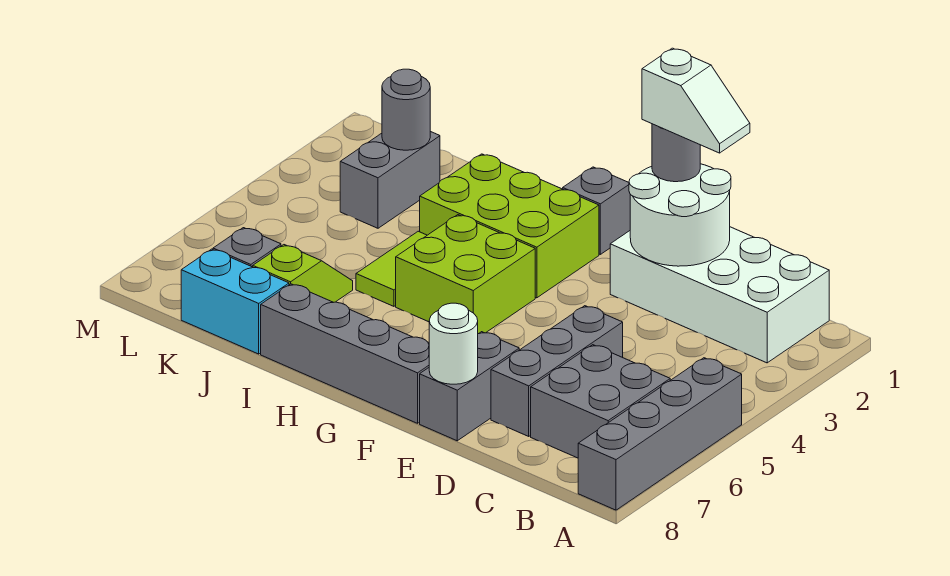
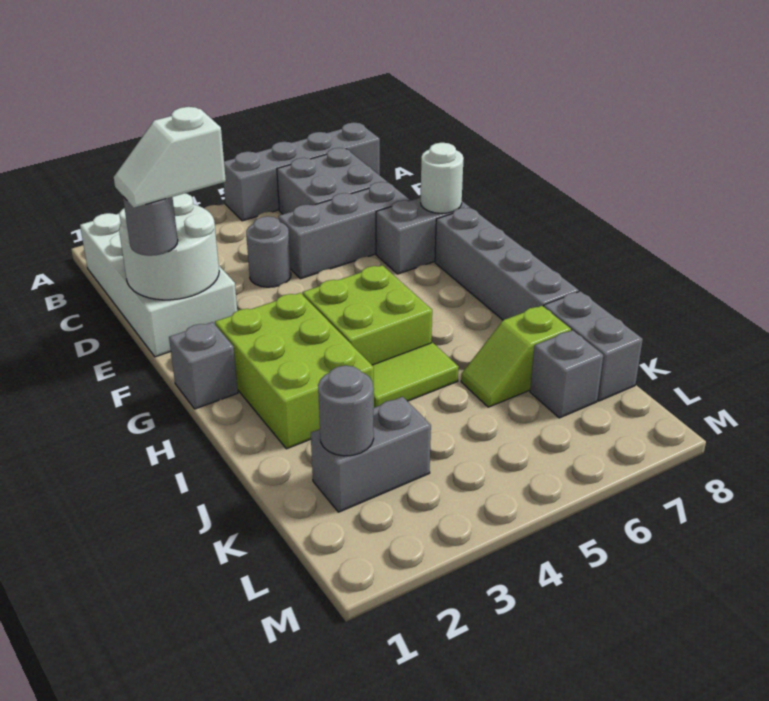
white slope D1:E1 level 4 top E -> white slope E1:E2 level 4 top 2
none -> grey round brick D4 level 1
cyan brick J8:K8 level 1 -> grey brick J8:K8 level 1

